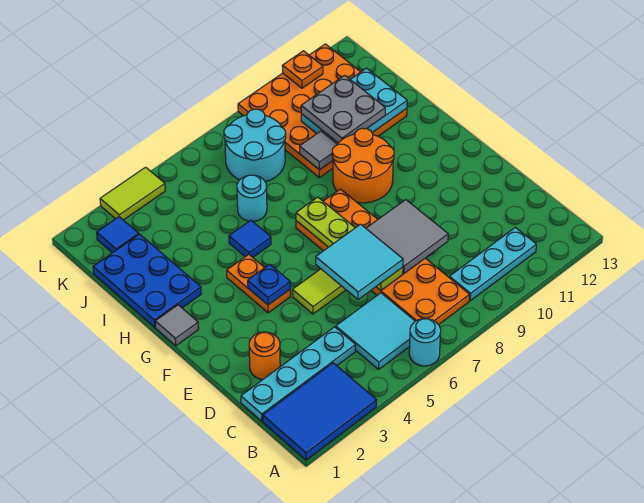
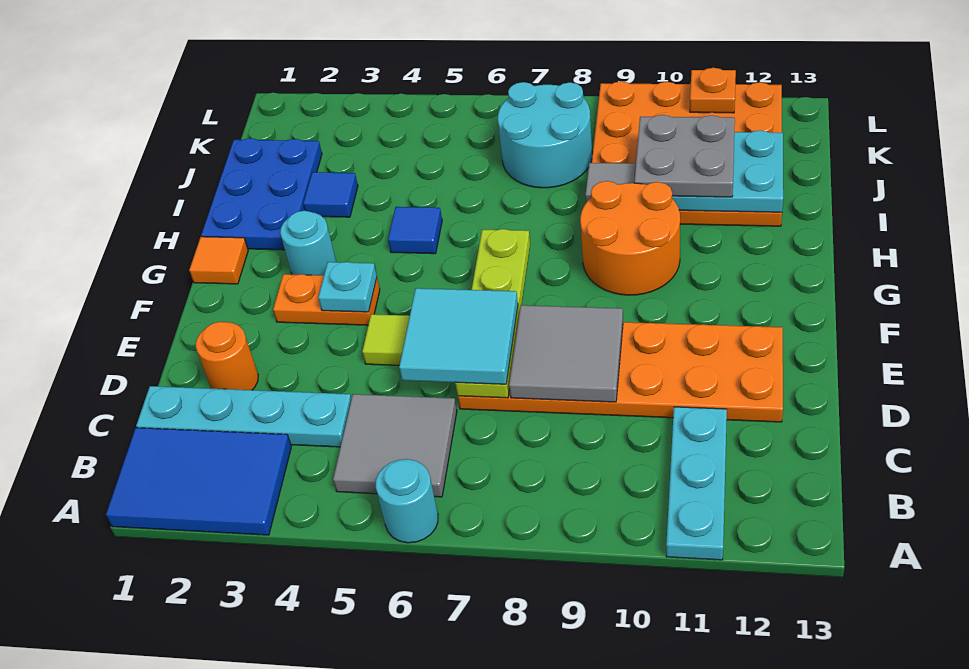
cyan tile B5:C6 level 1 -> grey tile B5:C6 level 1
orange plate B7:G8 level 1 -> orange plate D7:E12 level 1
cyan plate B9:B11 level 1 -> cyan plate A11:C11 level 1
orange plate F4:G4 level 1 -> orange plate F3:F4 level 1
blue plate F4 level 2 -> cyan plate F4 level 2
grey tile G1 level 1 -> orange tile G1 level 1
cyan round brick I6 level 1 -> cyan round brick G3 level 1
blue tile K2 level 1 -> blue tile I3 level 1
lime tile L3:L4 level 1 -> none

